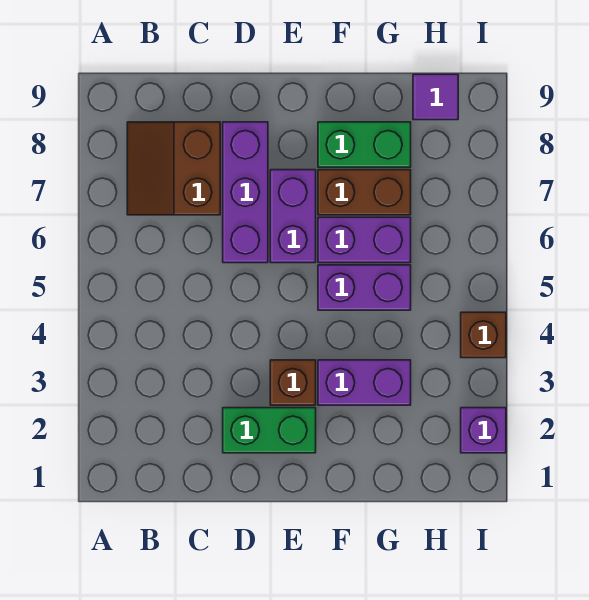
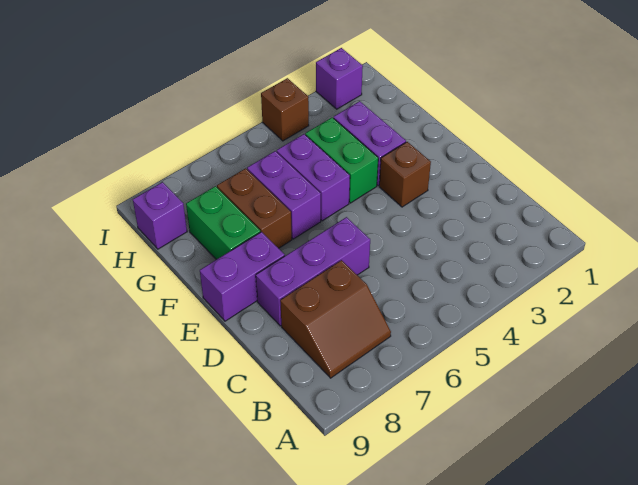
green brick D2:E2 level 1 -> green brick F4:G4 level 1
purple brick E6:E7 level 1 -> purple brick E8:E9 level 1
purple tile H9 level 1 -> purple brick H9 level 1

